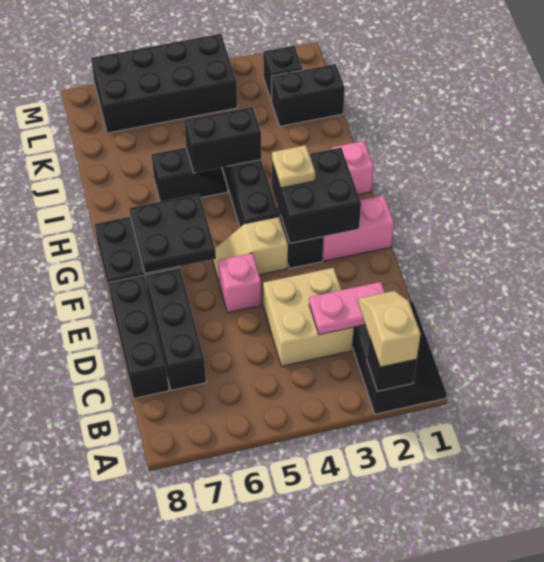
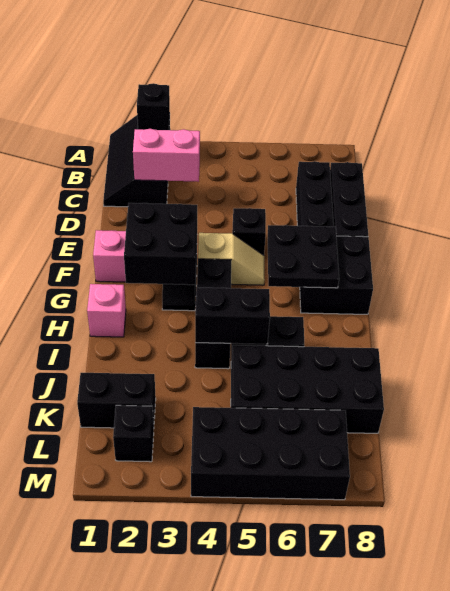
tan slope A2:B2 level 3 top A -> none
pink plate C2:C3 level 2 -> pink brick C2:C3 level 2
tan brick C3:D4 level 1 -> none
pink brick E5 level 1 -> black brick E5 level 1
tan plate G3 level 3 -> none
none -> black brick J5:K8 level 1

